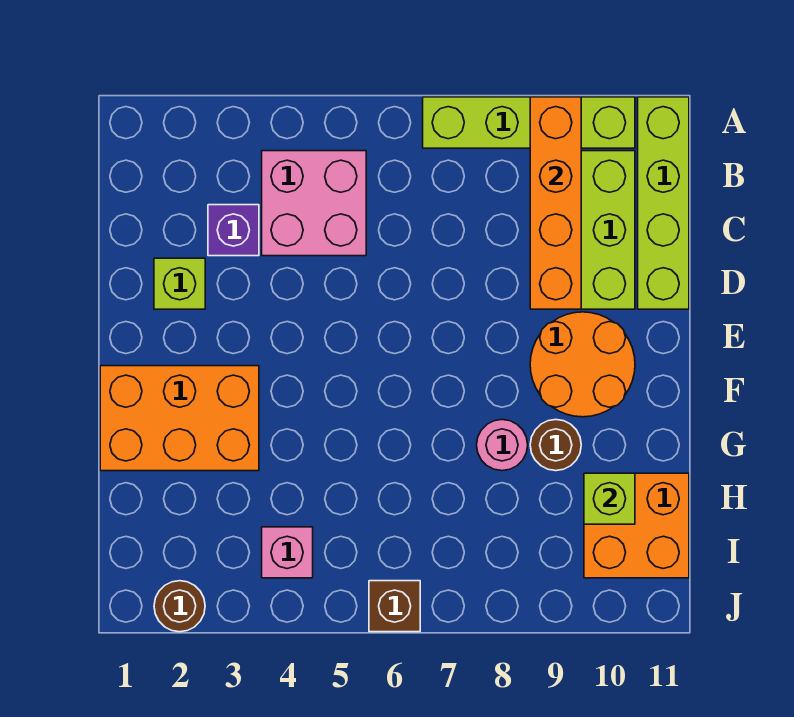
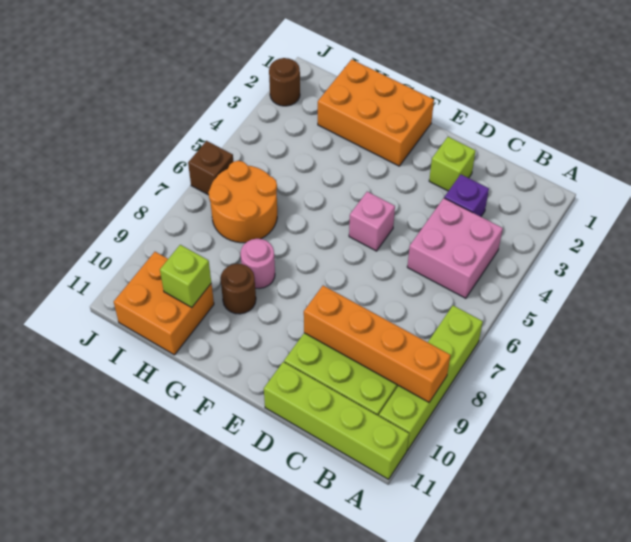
orange round brick E9:F10 level 1 -> orange round brick H6:I7 level 1
orange brick F1:G3 level 1 -> orange brick F1:H2 level 1
pink brick I4 level 1 -> pink brick E5 level 1

